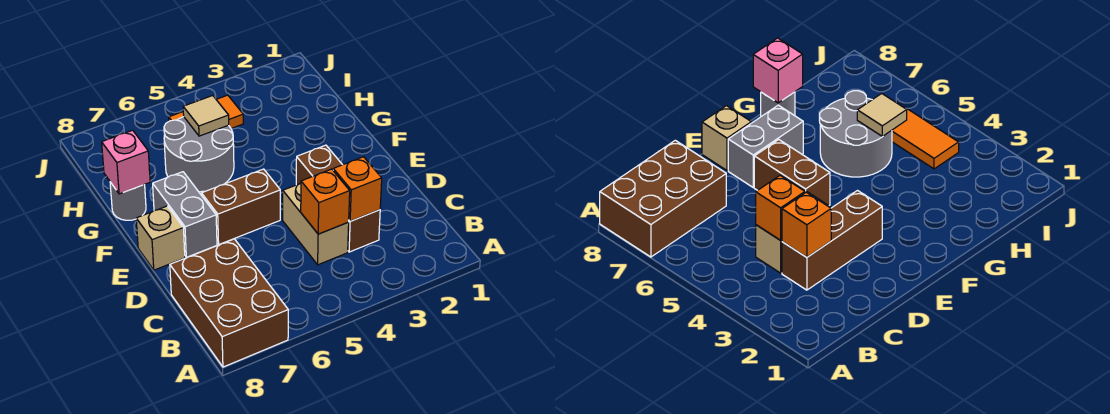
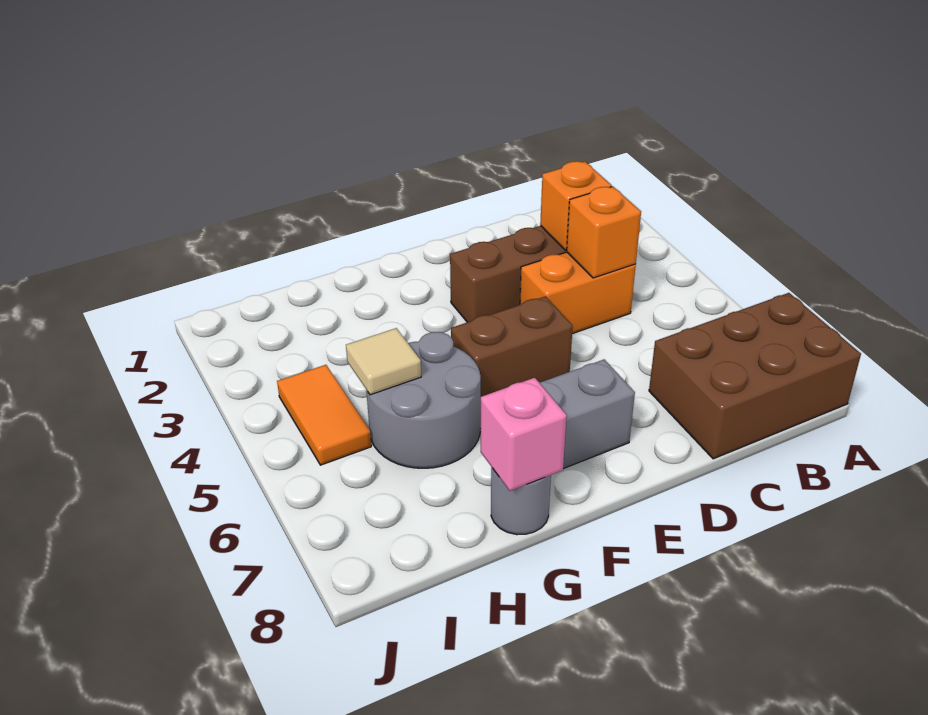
tan brick C4:D4 level 1 -> orange brick C4:D4 level 1
brown brick E5:E6 level 1 -> brown brick E5:F5 level 1
tan brick E8 level 1 -> none

